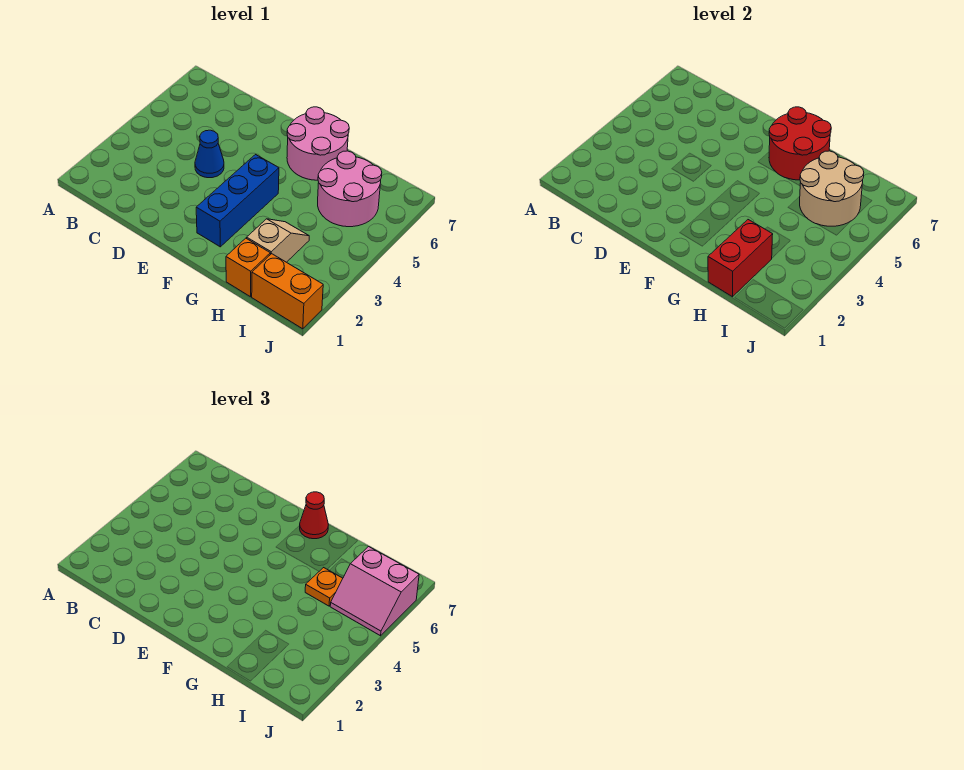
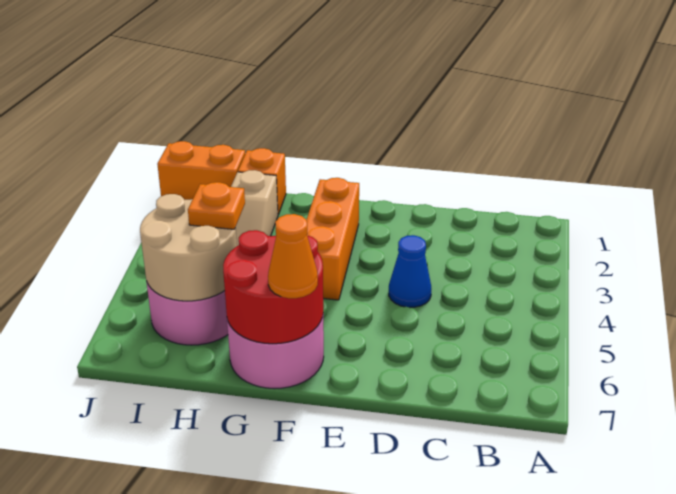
blue brick F2:F4 level 1 -> orange brick F2:F4 level 1
red cone F7 level 3 -> orange cone F7 level 3
red brick H1:H2 level 2 -> none
pink slope I5:J6 level 3 top 6 -> none

